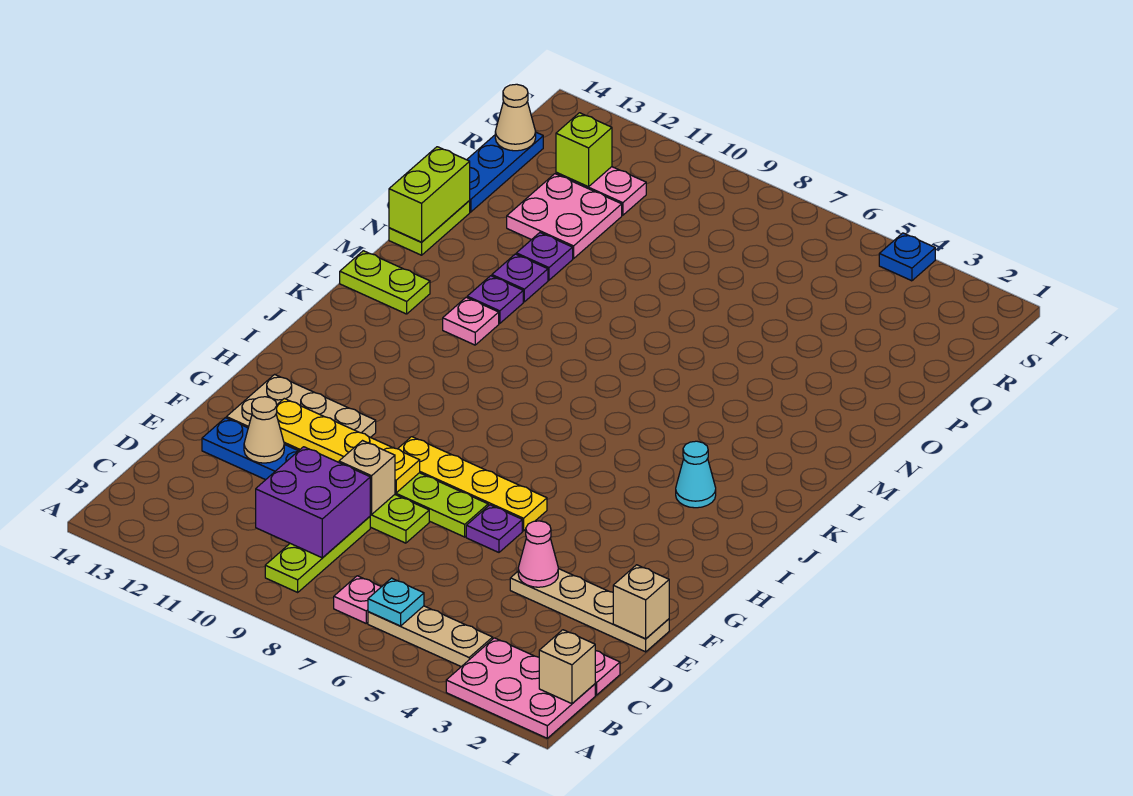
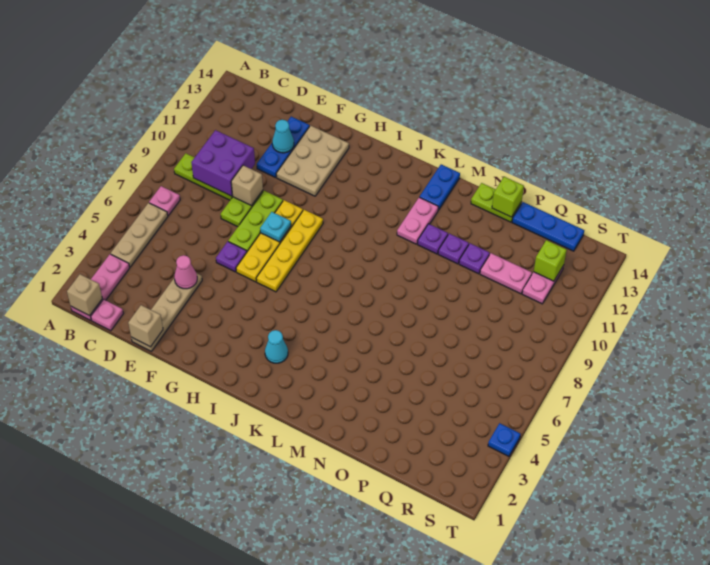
pink plate A1:B3 level 1 -> pink plate B1:B3 level 1
cyan plate B6 level 2 -> cyan plate G8 level 2
tan cone E12 level 2 -> cyan cone E12 level 2
yellow plate F9:F12 level 2 -> yellow plate H6:H9 level 1
pink plate L11 level 1 -> pink plate L11:L12 level 1
lime plate L13:L14 level 1 -> blue plate L13:L14 level 1
lime brick N14:O14 level 2 -> lime brick O14 level 2
pink plate P11:Q12 level 1 -> pink plate P11:Q11 level 1
tan cone R14 level 2 -> none

